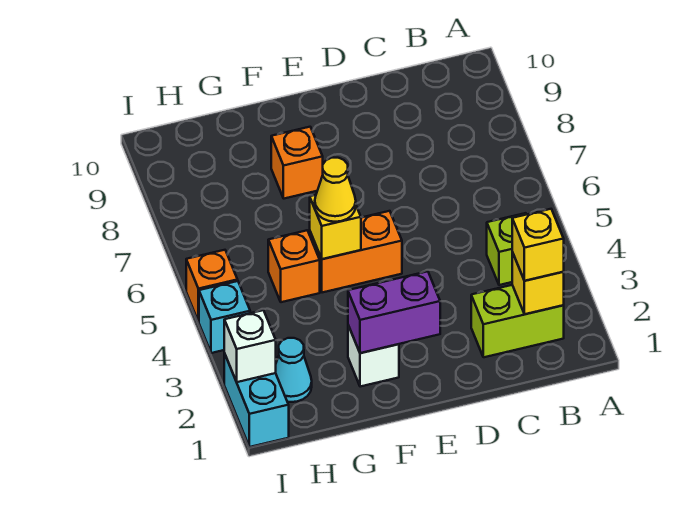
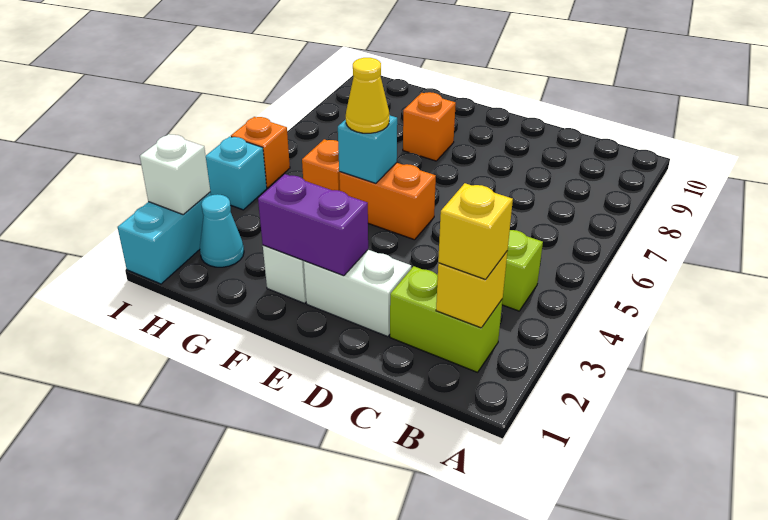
none -> white brick D2:E2 level 1
yellow brick F5 level 2 -> cyan brick F5 level 2

